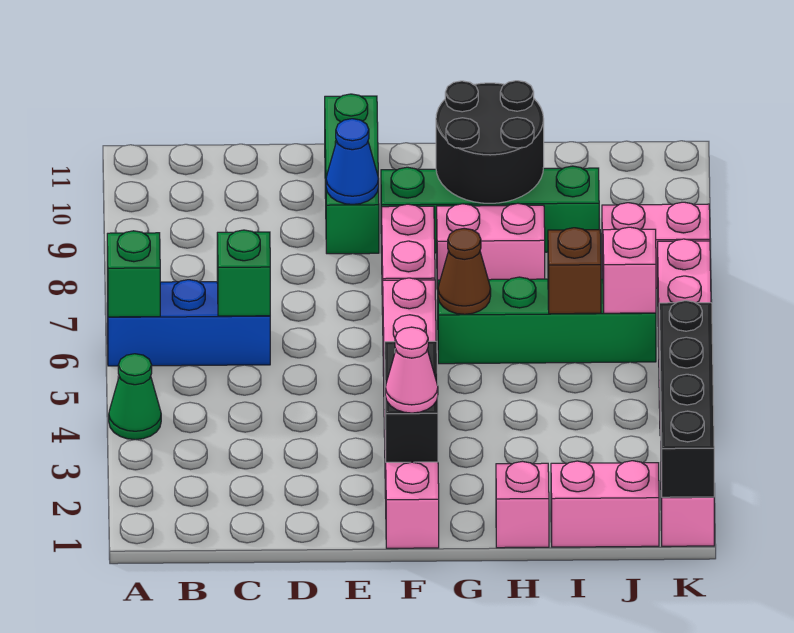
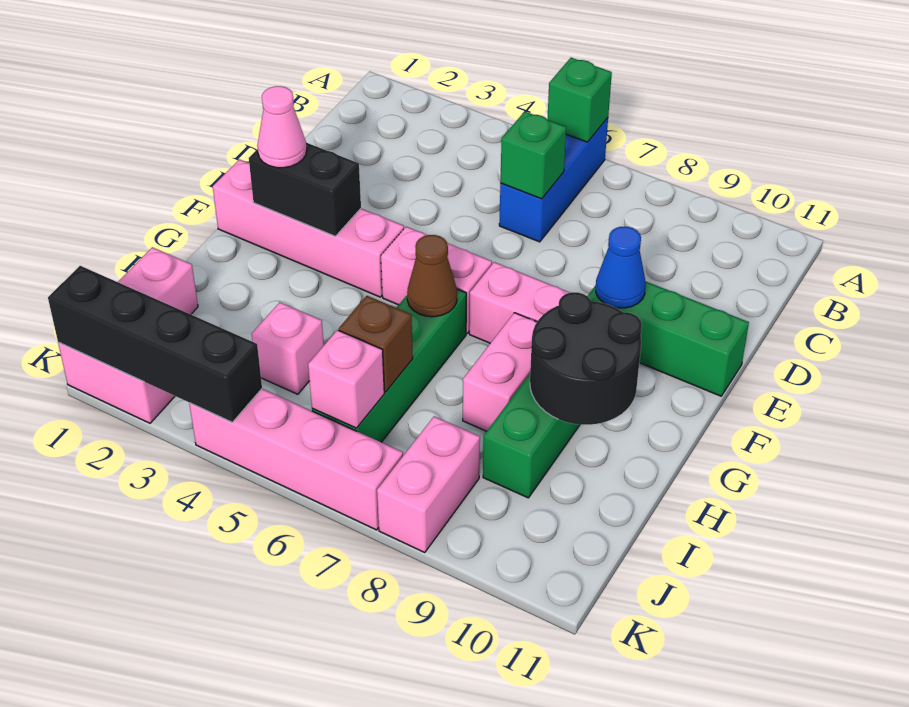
green cone A4 level 1 -> none
pink brick H1 level 1 -> pink brick I4 level 1

